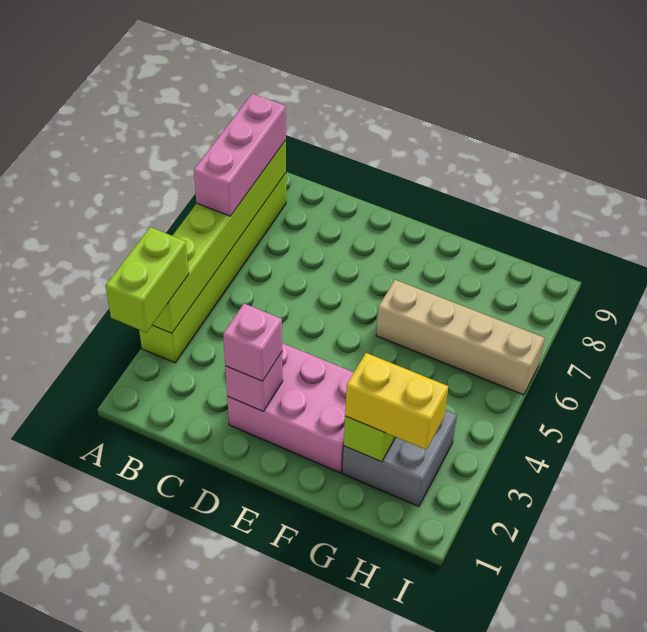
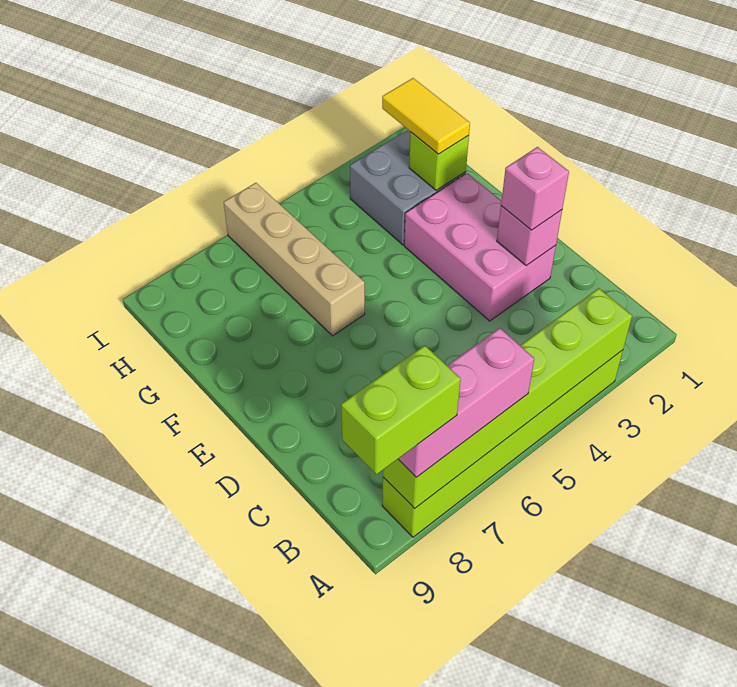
lime brick A2:A3 level 3 -> lime brick A8:A9 level 4
yellow brick G2:H2 level 3 -> yellow tile G2:H2 level 3

